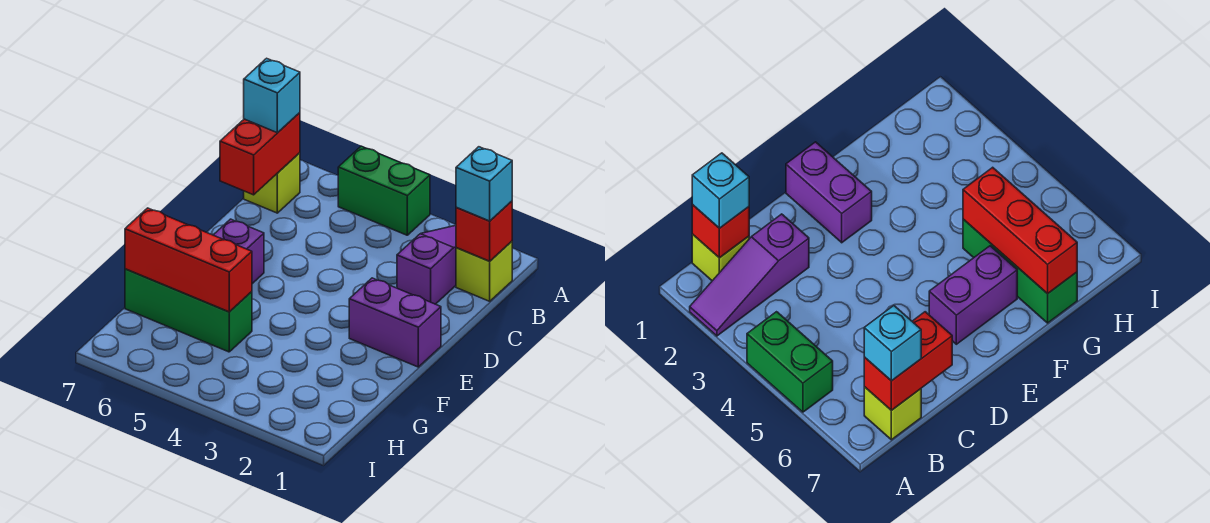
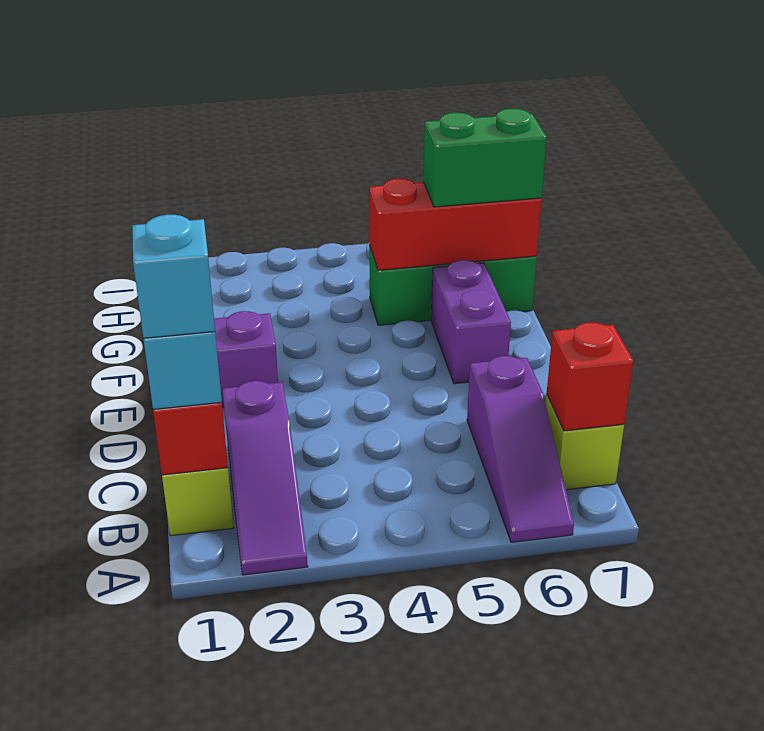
green brick A4:A5 level 1 -> green brick G6:G7 level 3
none -> purple slope A6:C6 level 1 top C
red brick B7:C7 level 2 -> red brick B7 level 2
cyan brick B7 level 3 -> cyan brick B1 level 4

